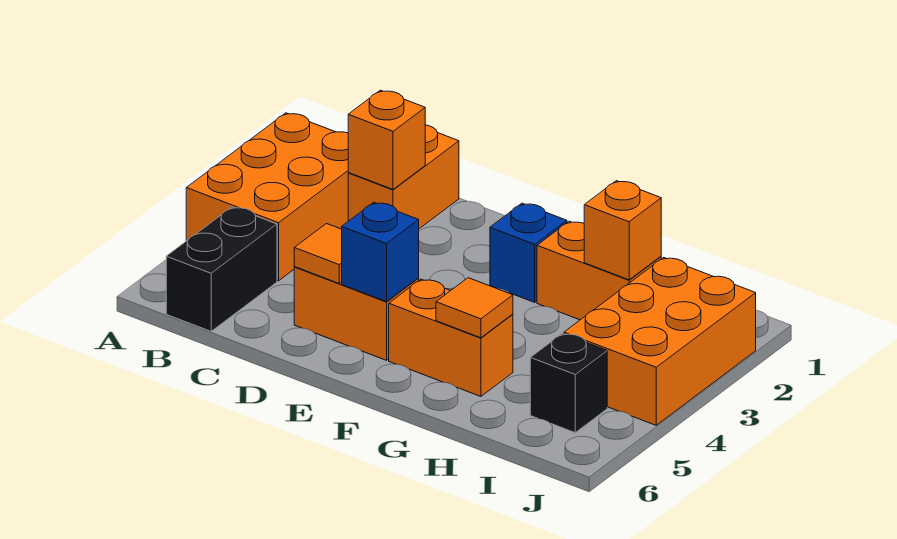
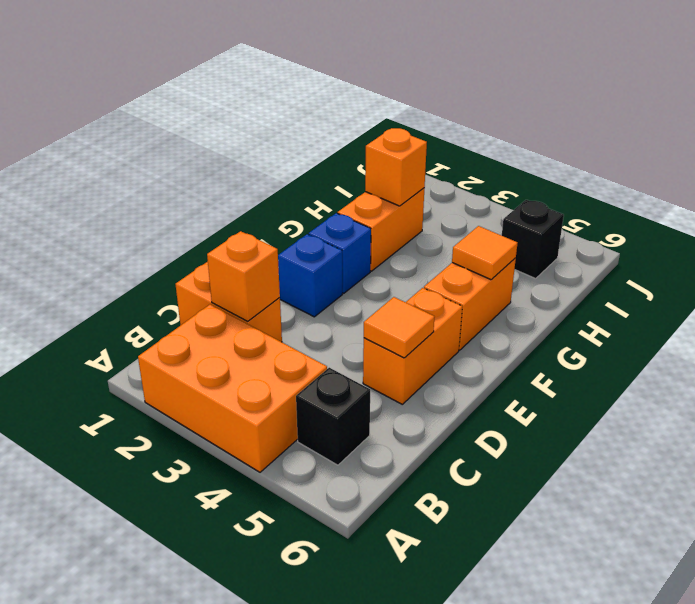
black brick B5:B6 level 1 -> black brick B5 level 1
blue brick E5 level 2 -> blue brick E2 level 1
orange brick I2:J4 level 1 -> none

